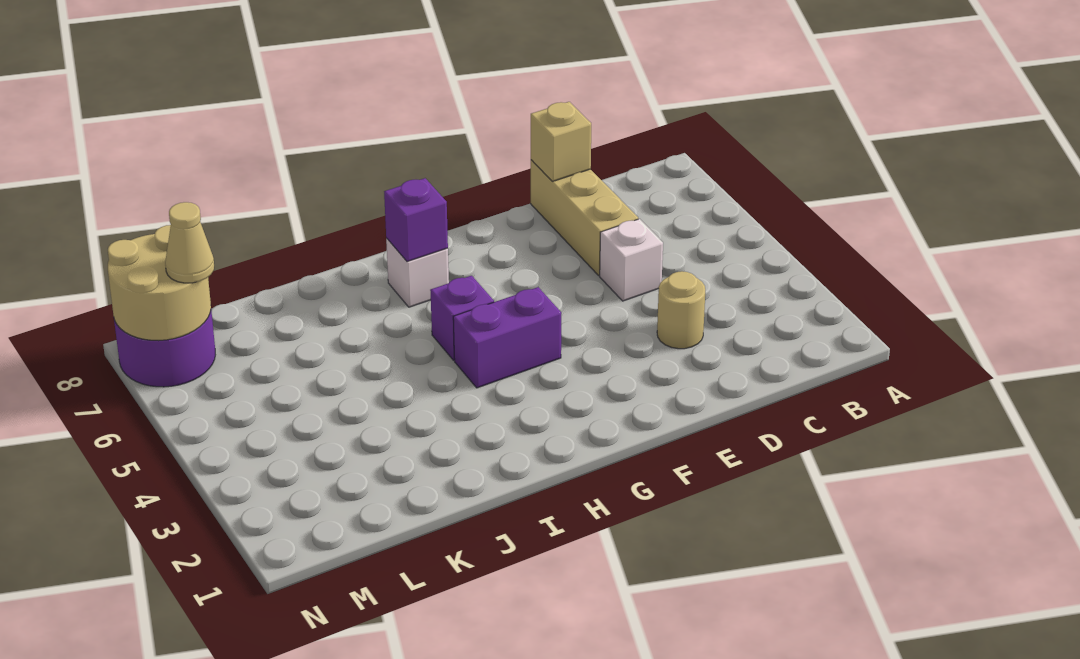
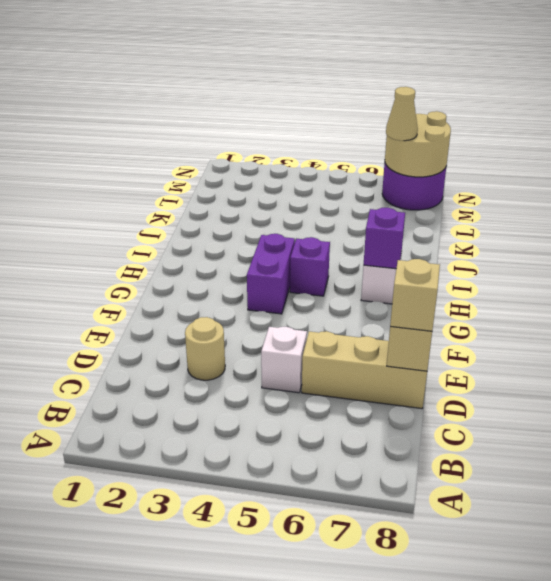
none -> tan brick D8 level 3

